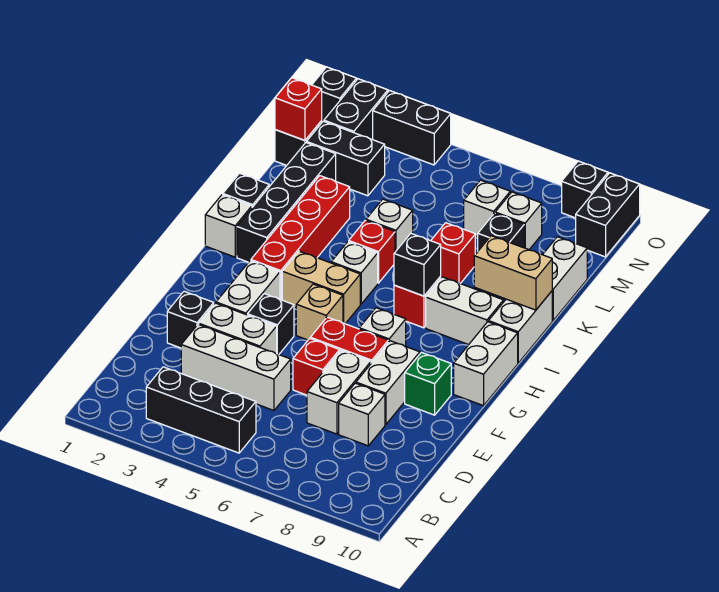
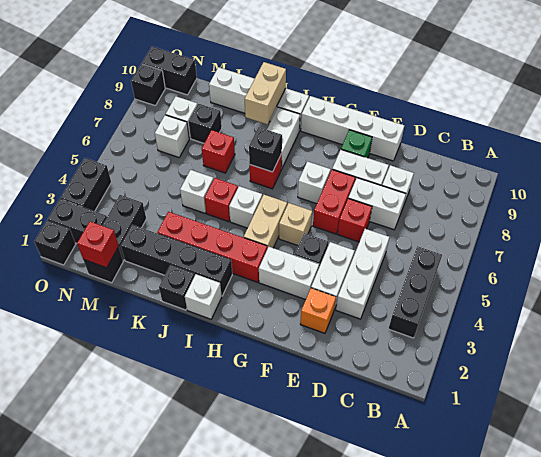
black brick E2 level 1 -> orange brick E2 level 1
white brick G10:H10 level 1 -> white brick E10:H10 level 1

